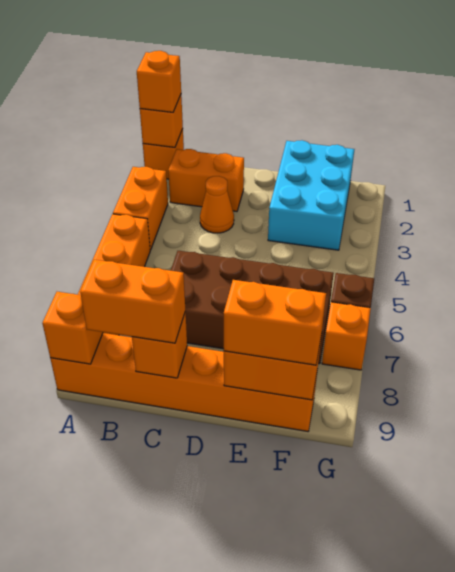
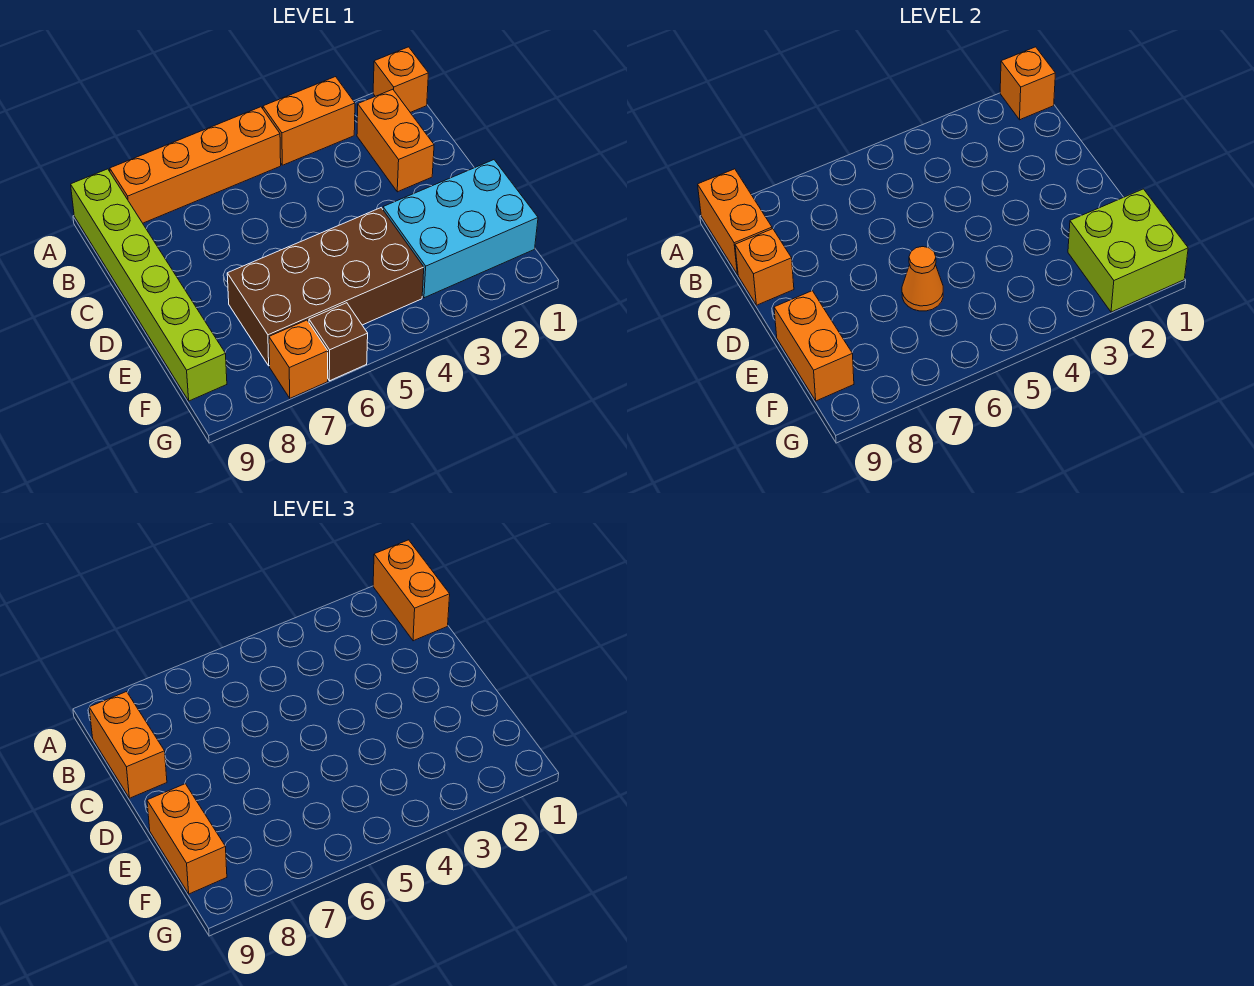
orange brick A1 level 3 -> orange brick A1:B1 level 3
orange brick A9:F9 level 1 -> lime brick A9:F9 level 1
orange brick A9 level 2 -> orange brick A9:B9 level 2
orange cone C3 level 1 -> orange cone E6 level 2
brown brick C6:F7 level 1 -> brown brick E4:F7 level 1
none -> lime brick F1:G2 level 2

